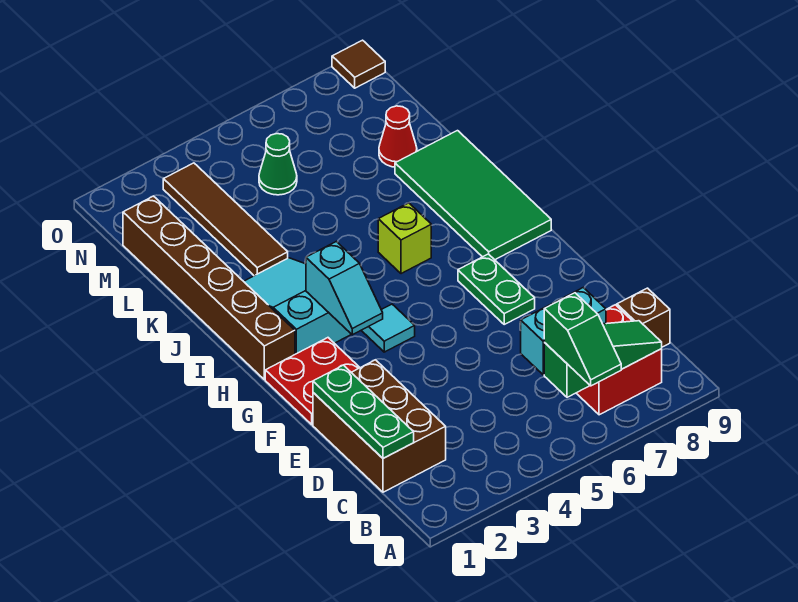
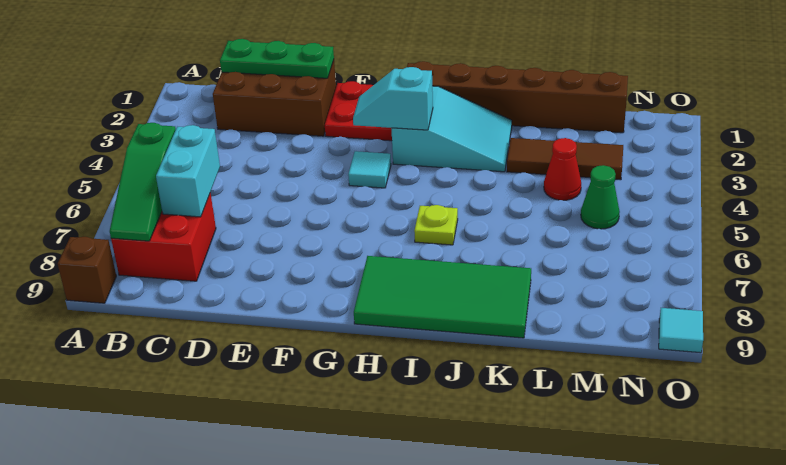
green slope A6:B6 level 3 top B -> none
brown brick C9 level 1 -> brown brick A9 level 1
green plate F7:G7 level 1 -> none
lime brick I6 level 1 -> lime plate I6 level 1
brown tile K3:N3 level 1 -> brown tile K3:M3 level 1
red cone L8 level 1 -> red cone L4 level 1
brown tile O9 level 1 -> cyan tile O9 level 1

